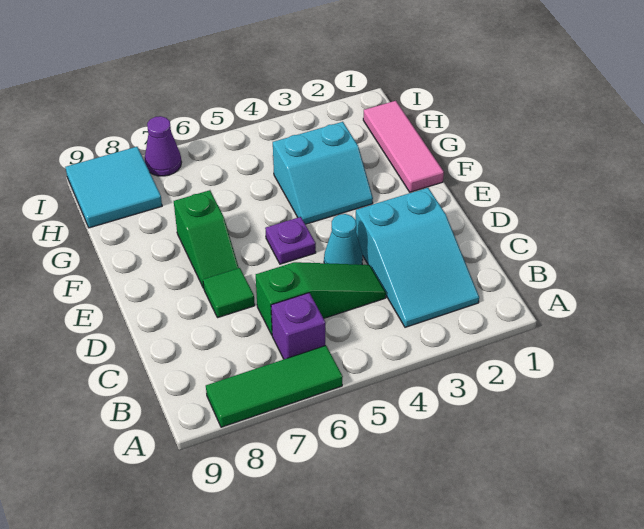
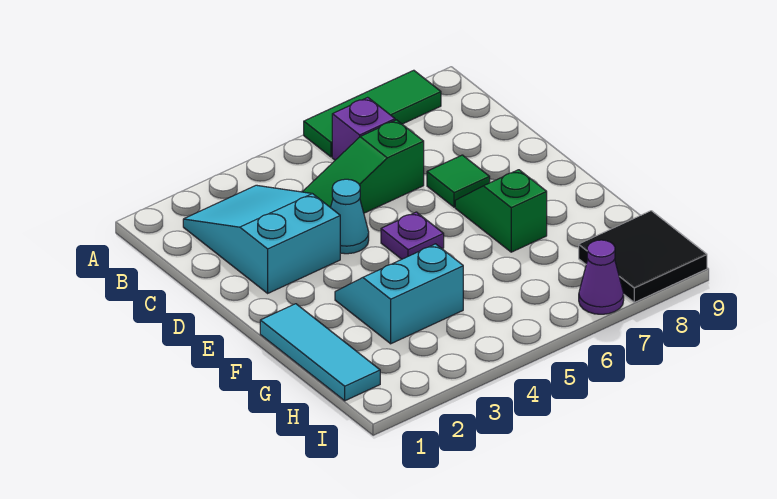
pink tile F1:H1 level 1 -> cyan tile F1:H1 level 1
cyan tile H8:I9 level 1 -> black tile H8:I9 level 1

